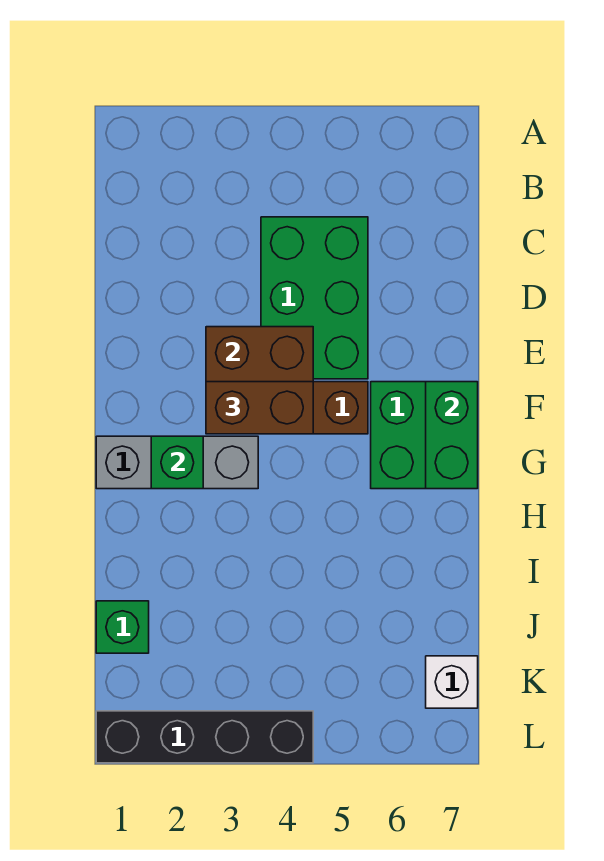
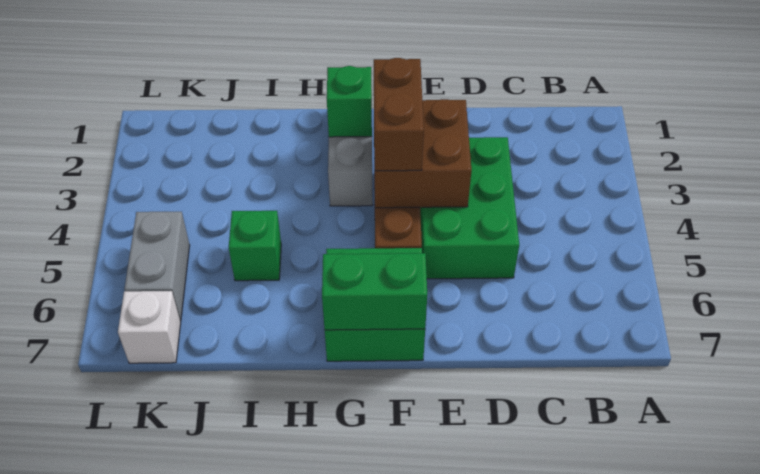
green brick C4:E5 level 1 -> green brick D3:E5 level 1
green brick J1 level 1 -> green brick I5 level 1
none -> grey brick K5:K6 level 1
black brick L1:L4 level 1 -> none

